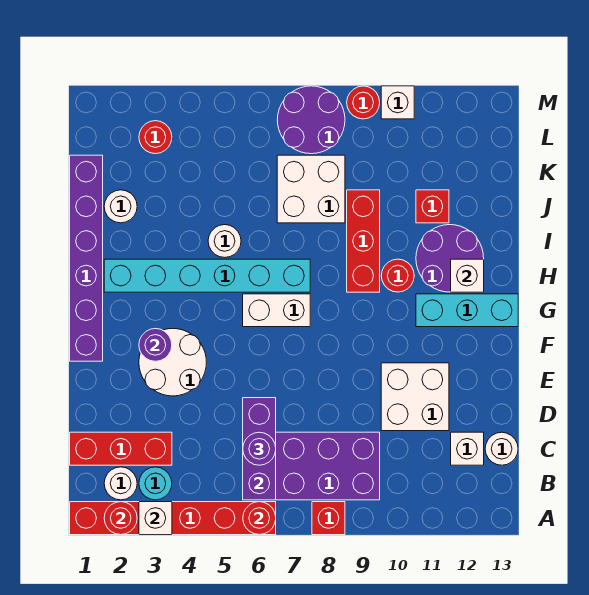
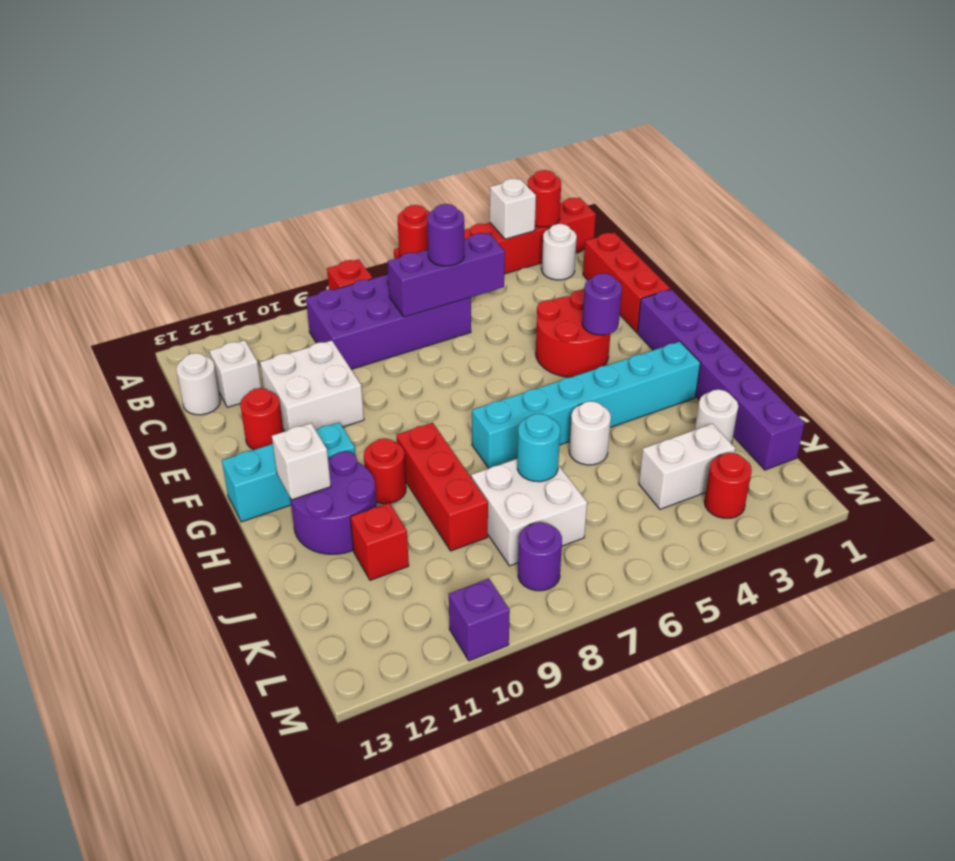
cyan round brick B3 level 1 -> cyan round brick J7 level 2
purple brick B6:D6 level 2 -> purple brick C5:C7 level 2
red brick C1:C3 level 1 -> red brick C1:E1 level 1
white round brick E3:F4 level 1 -> red round brick E3:F4 level 1
white brick G6:G7 level 1 -> white brick K3:K4 level 1
purple round brick L7:M8 level 1 -> purple round brick L8 level 1
red round brick M9 level 1 -> red round brick E12 level 1
white brick M10 level 1 -> purple brick M10 level 1

